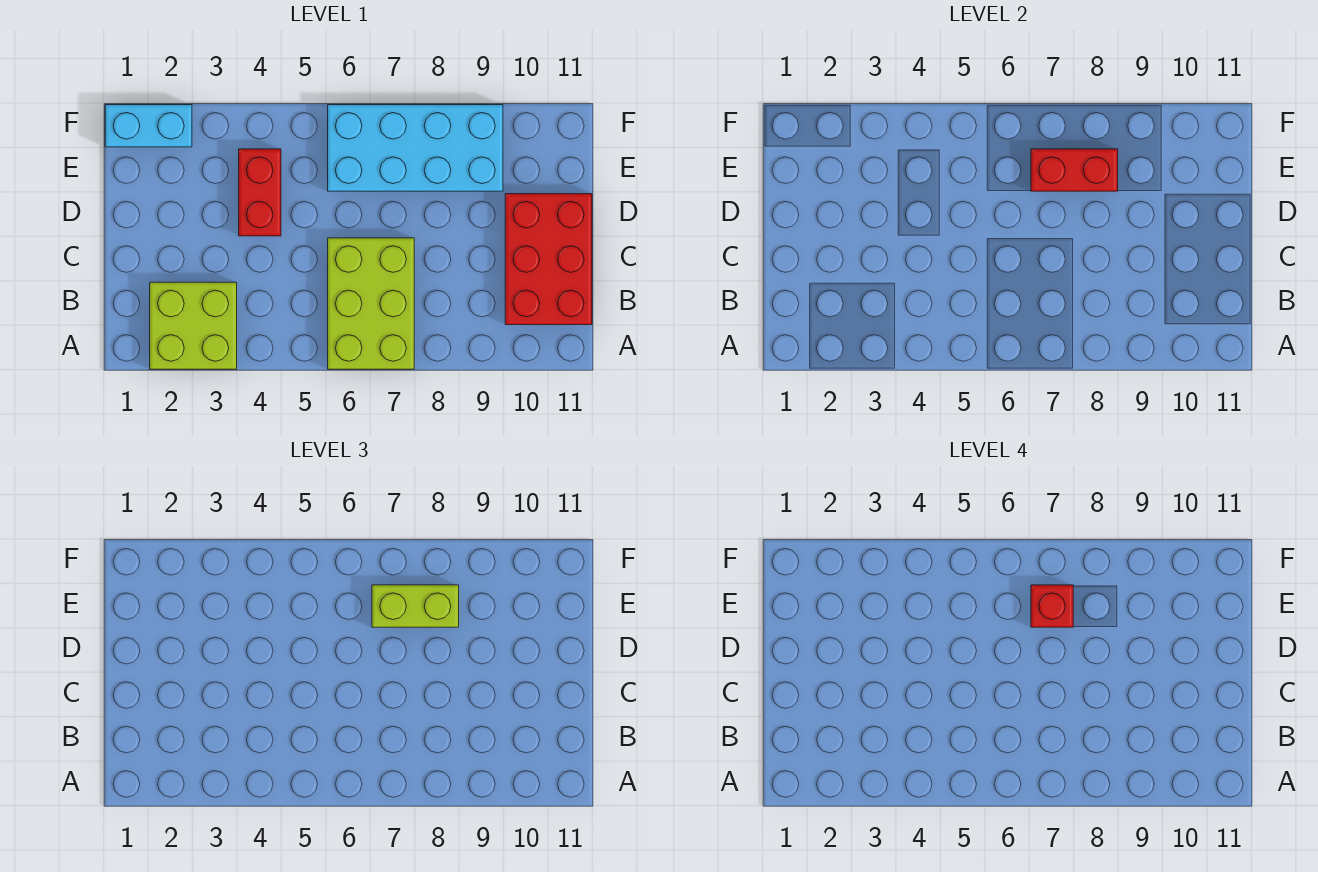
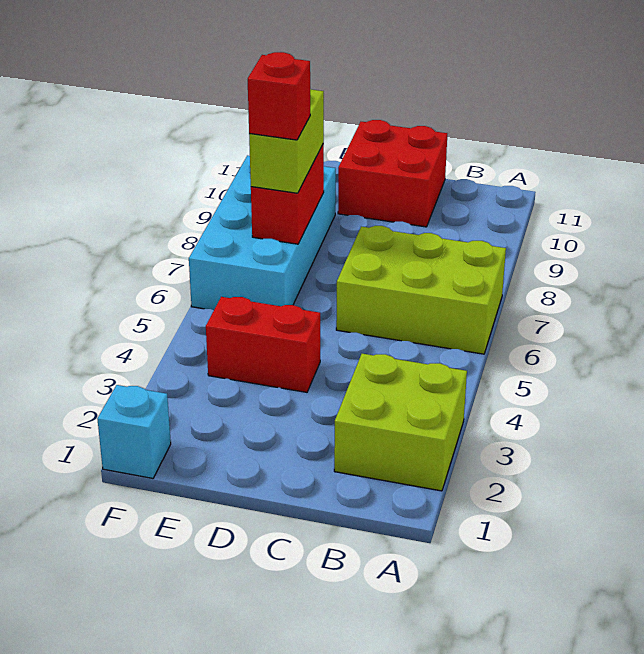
red brick B10:D11 level 1 -> red brick C10:D11 level 1
cyan brick F1:F2 level 1 -> cyan brick F1 level 1

